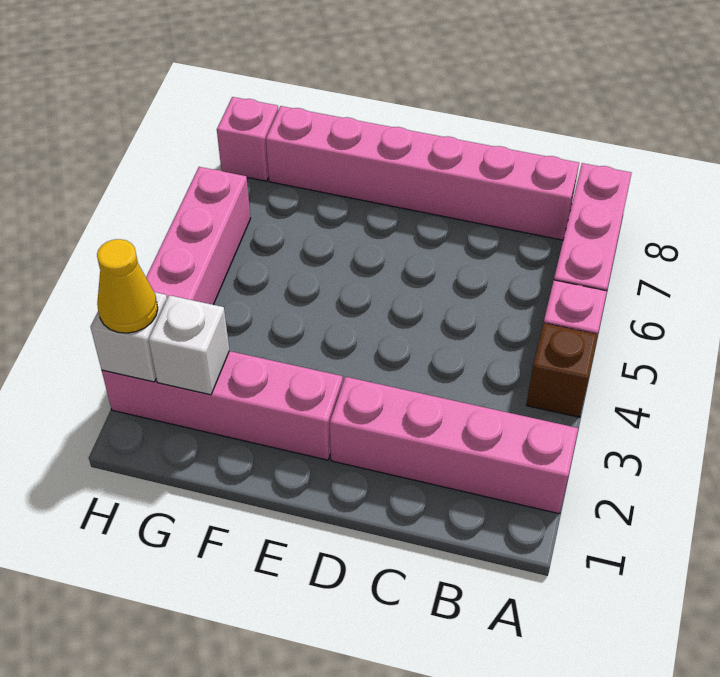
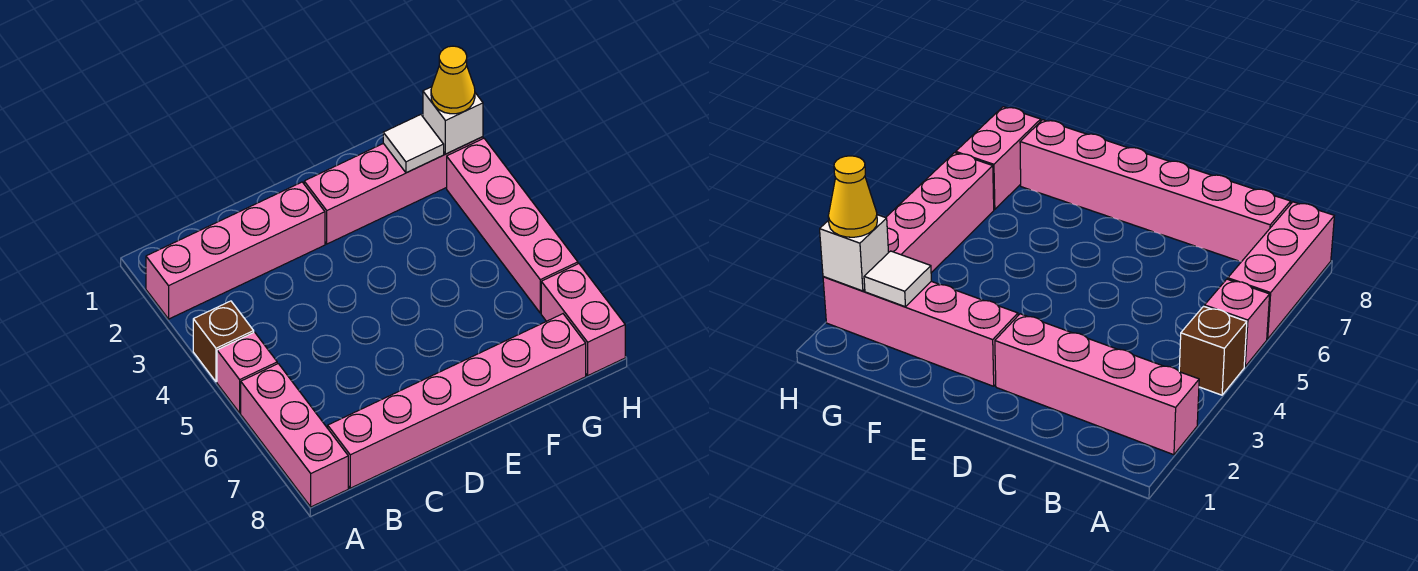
white brick G2 level 2 -> white tile G2 level 2
pink brick H8 level 1 -> pink brick H7:H8 level 1

